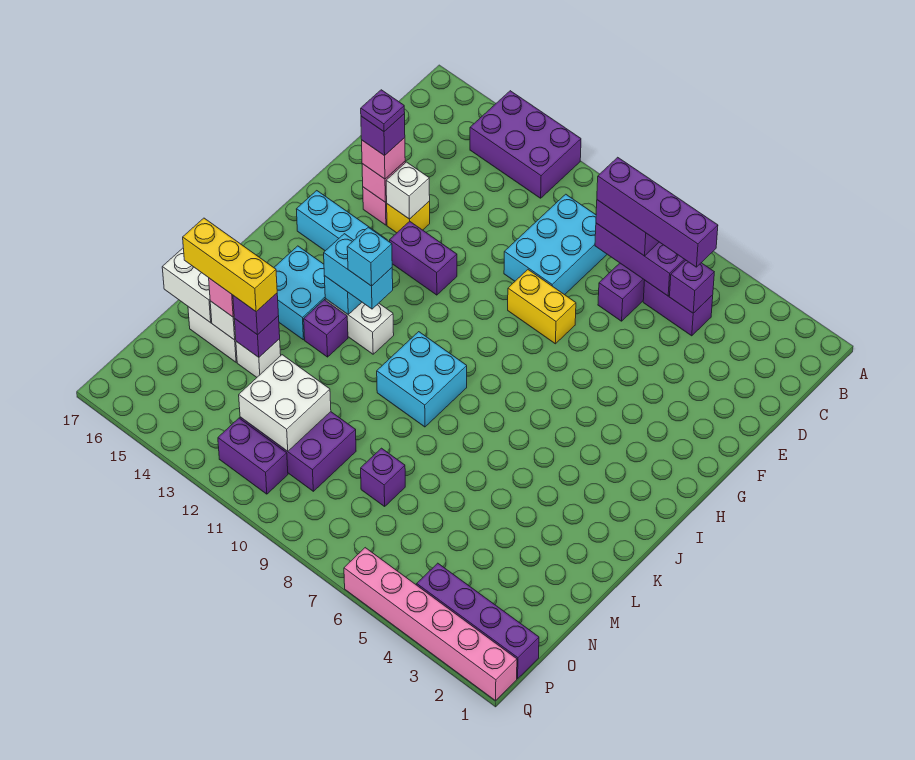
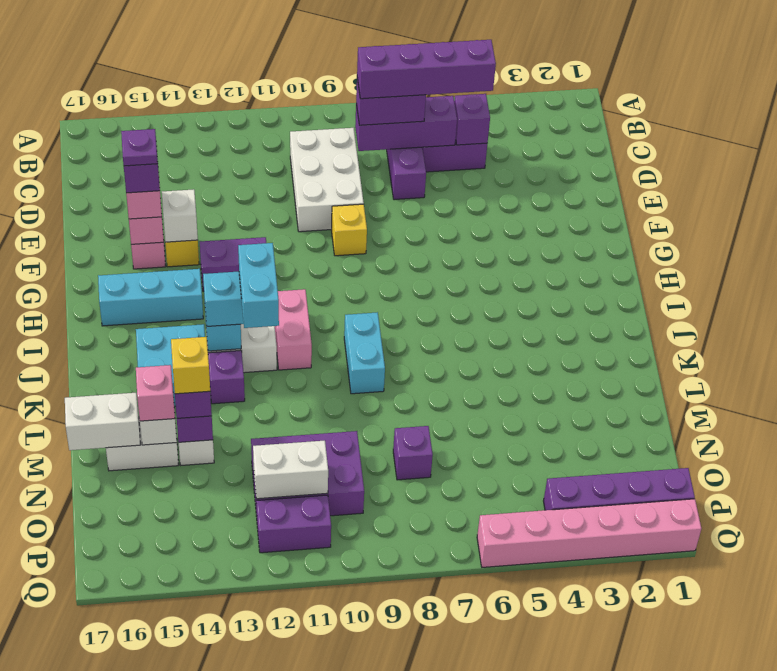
purple brick A12:B14 level 1 -> none
cyan brick C9:E10 level 1 -> white brick C9:E10 level 1
yellow brick F8:F9 level 1 -> yellow brick F9 level 1
none -> pink brick I11:J11 level 1
cyan brick J9:K10 level 1 -> cyan brick J9:K9 level 1
cyan brick J12 level 4 -> cyan brick J12:K12 level 4
yellow brick M14:M16 level 4 -> yellow brick M14 level 4
white brick N11:O12 level 2 -> white brick O11:O12 level 2

